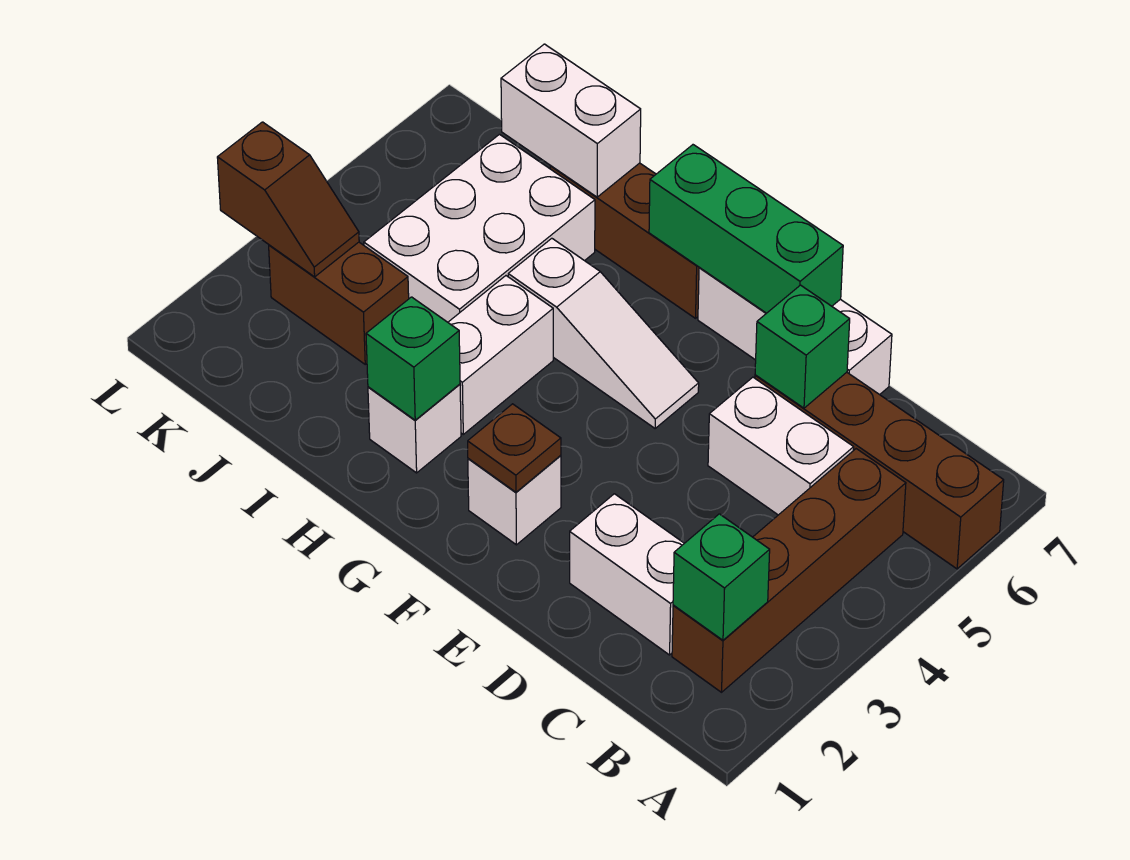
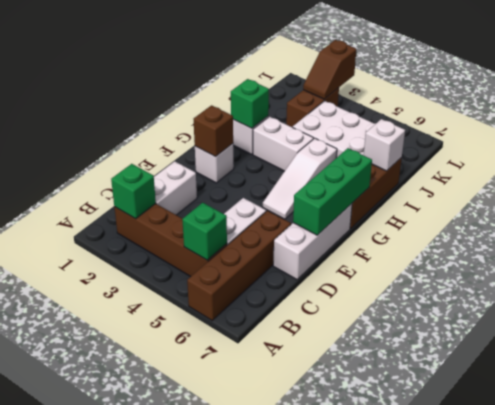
green brick D6 level 2 -> green brick B5 level 2
brown plate F2 level 2 -> brown brick F2 level 2
white brick I7:J7 level 2 -> white brick I7 level 2

